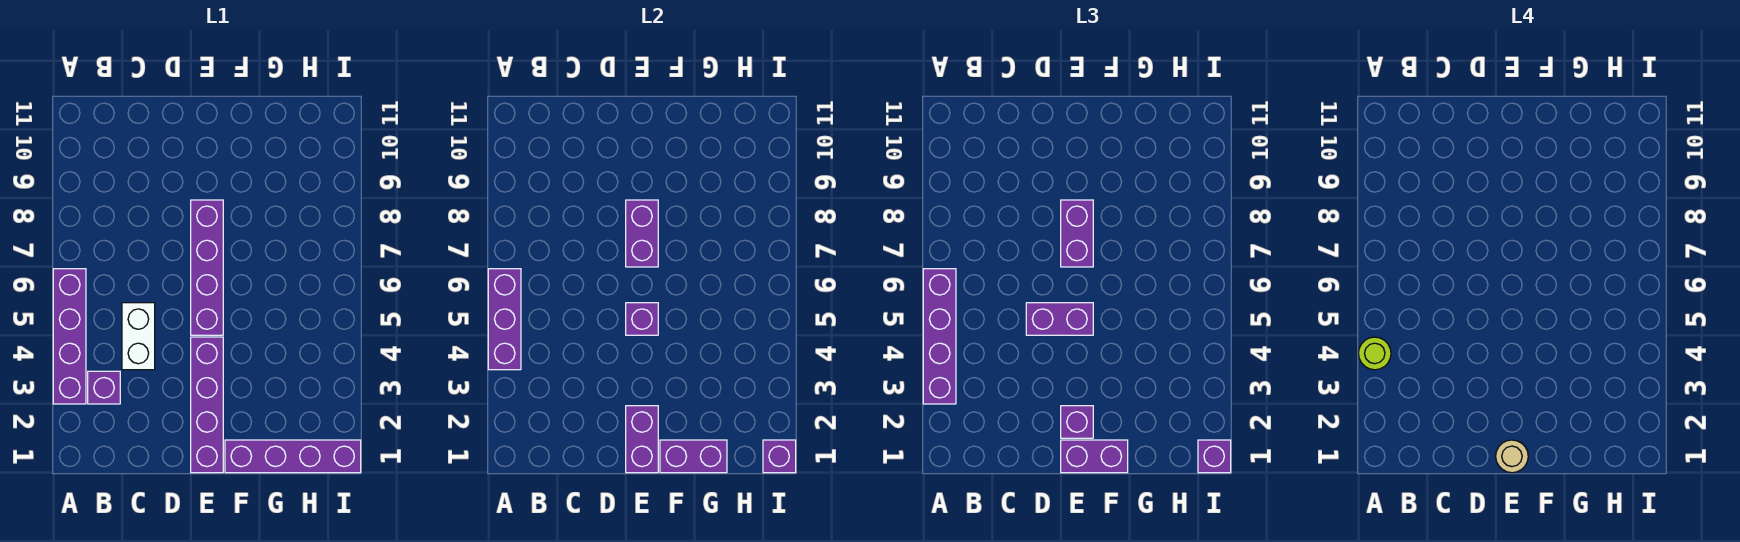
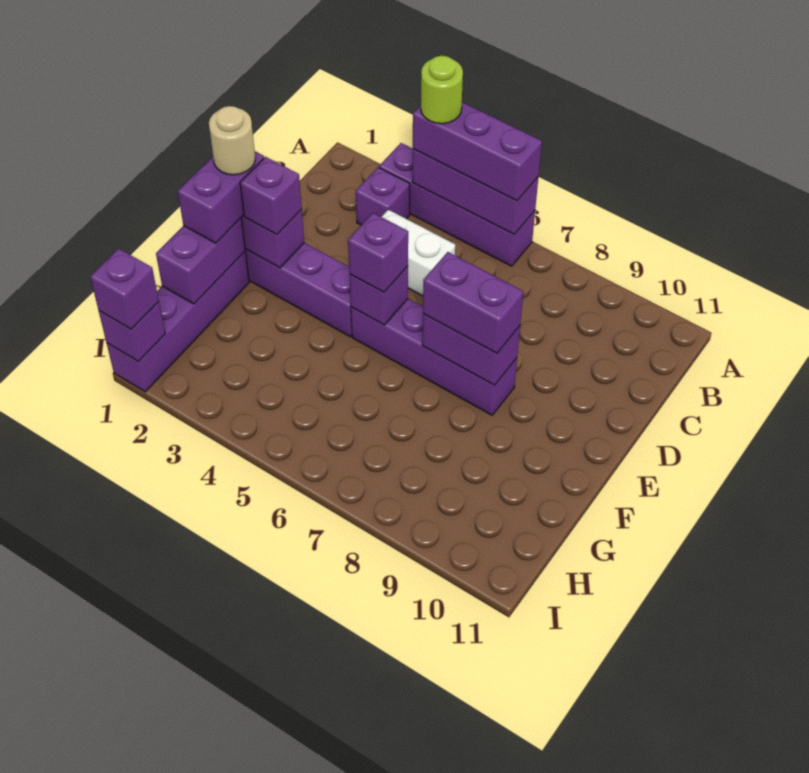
purple brick A3:A6 level 3 -> purple brick A4:A6 level 3
purple brick D5:E5 level 3 -> purple brick E5 level 3

